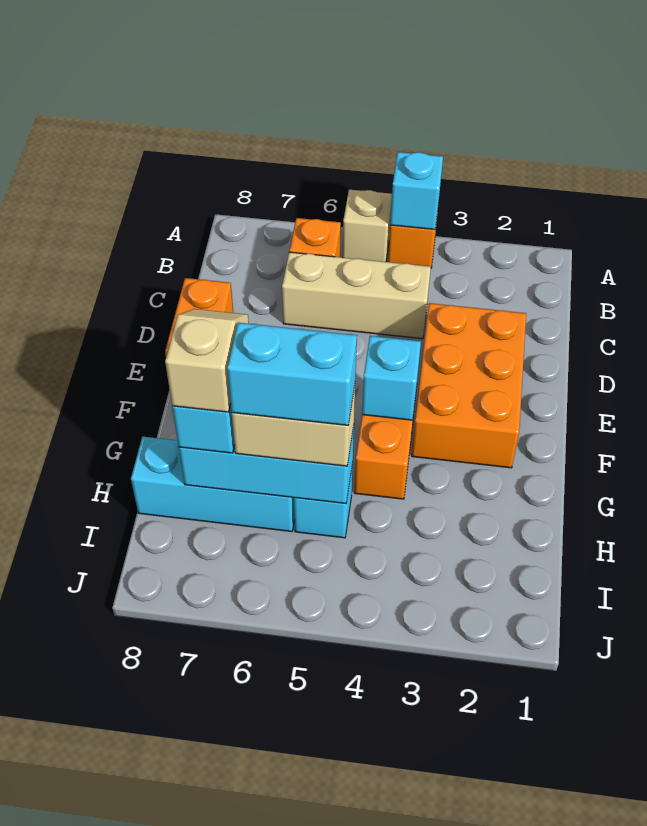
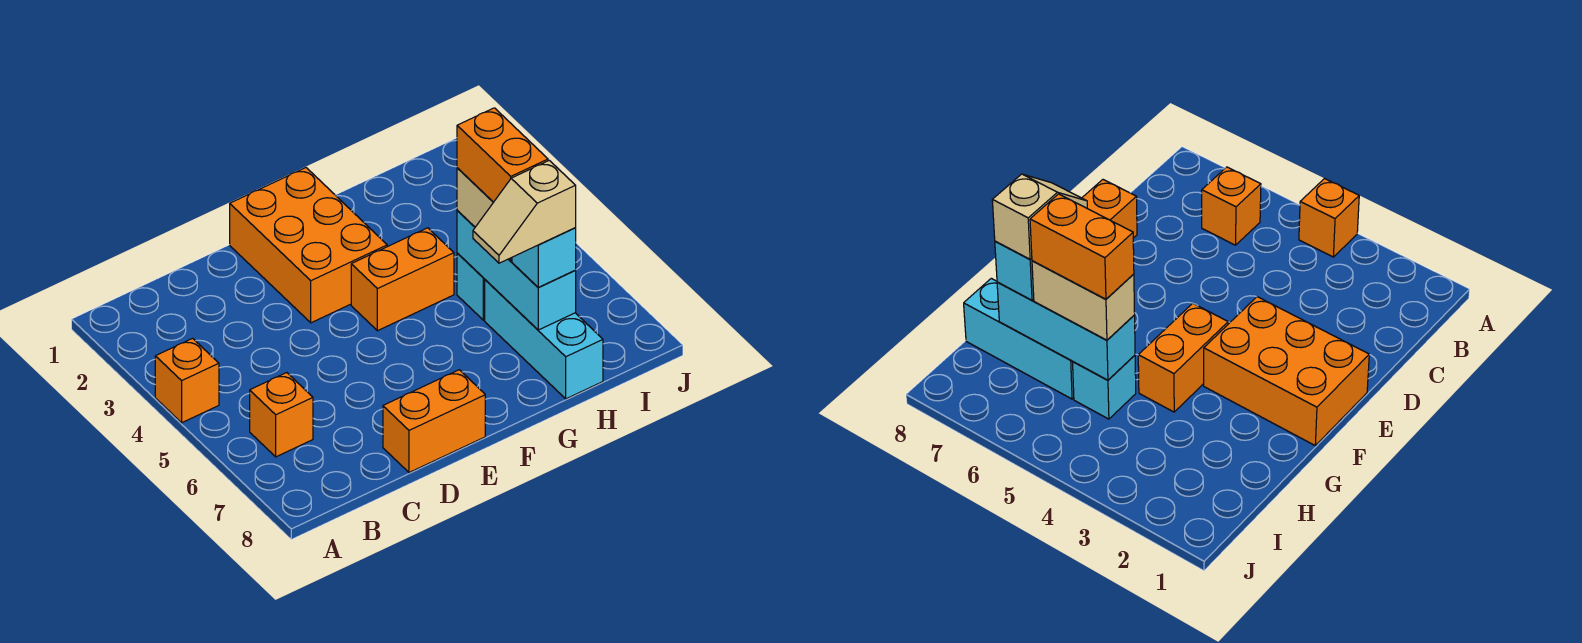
cyan brick A4 level 2 -> none
tan brick A5 level 1 -> none
tan brick C4:C6 level 1 -> none
orange brick D2:F3 level 1 -> orange brick E1:F3 level 1
cyan brick F4 level 2 -> none
cyan brick H5:H6 level 4 -> orange brick H5:H6 level 4

